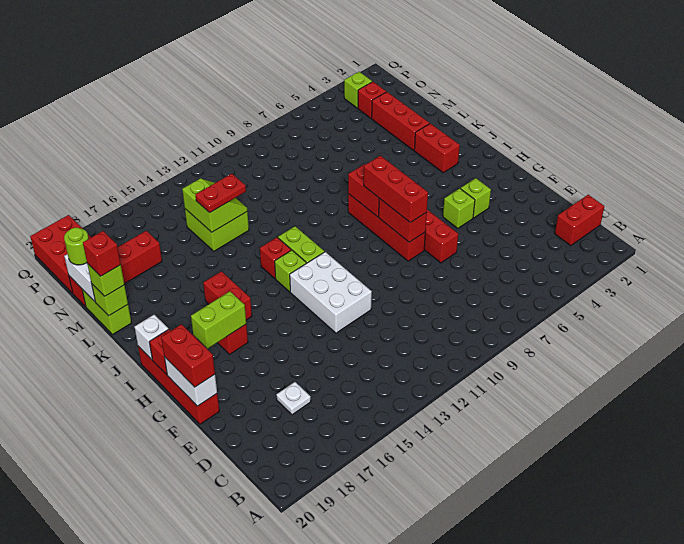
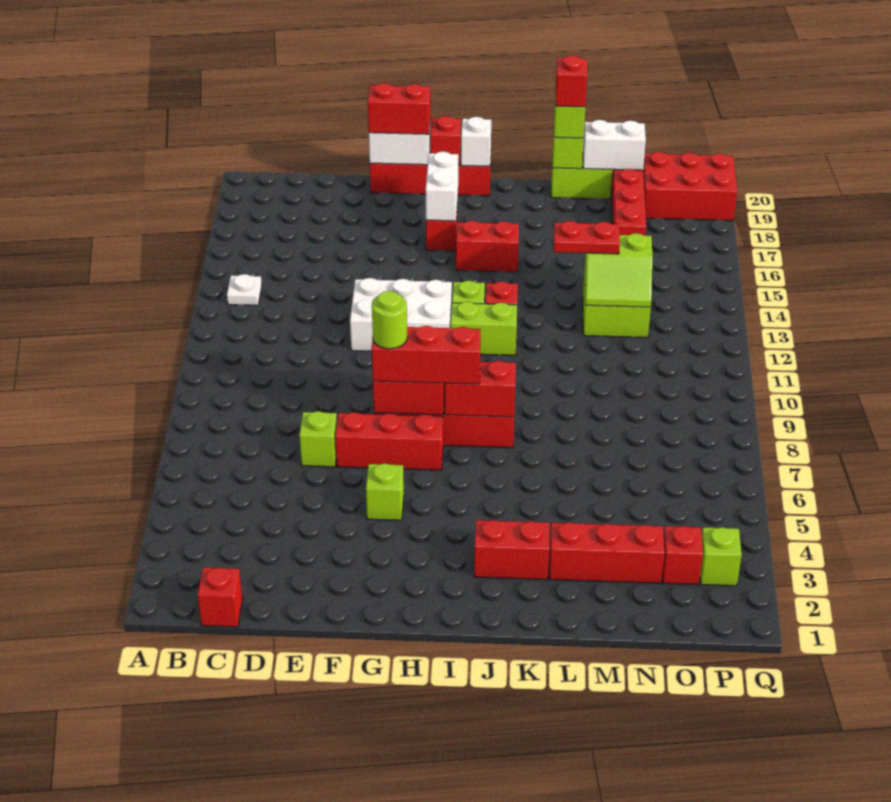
red brick C1:C2 level 1 -> red brick C1 level 1
white plate D17 level 1 -> white plate B14 level 1
lime brick G4 level 1 -> lime brick E7 level 1
lime brick H17:H18 level 2 -> white brick H17:H18 level 2
red plate M13:M14 level 3 -> red plate L14:M14 level 3
lime round brick N20 level 3 -> lime round brick G8 level 4

